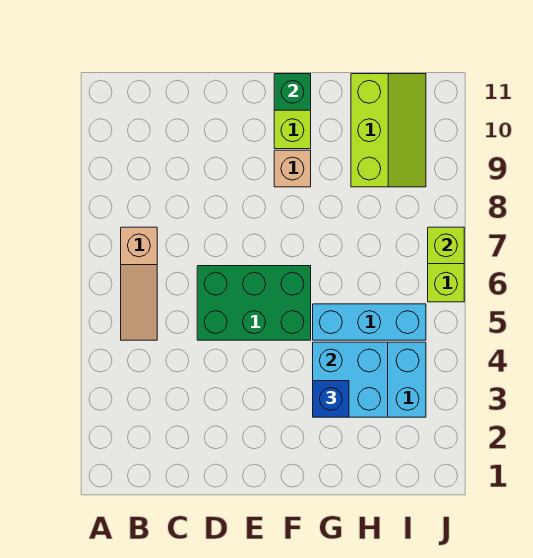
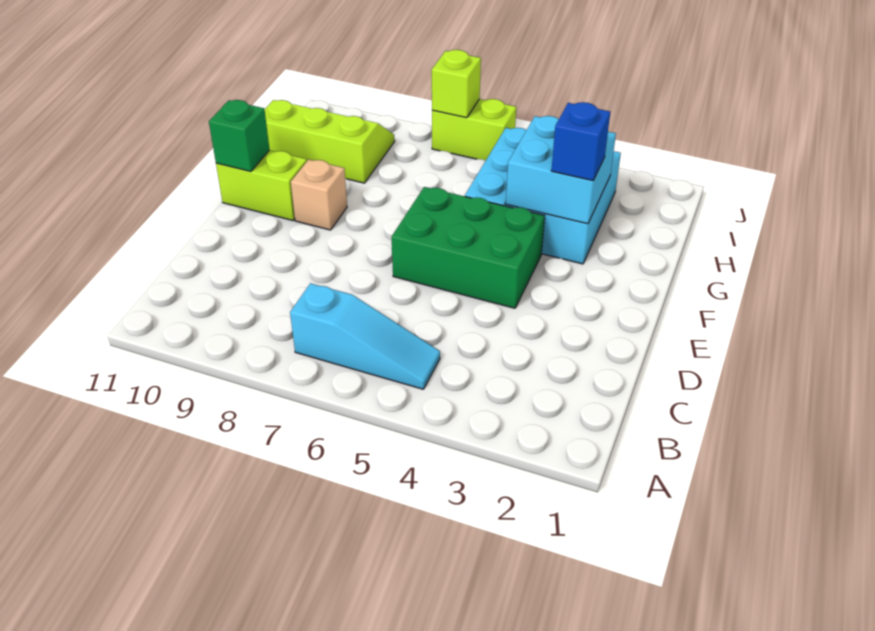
tan slope B5:B7 level 1 top 7 -> cyan slope B5:B7 level 1 top 7
green brick D5:F6 level 1 -> green brick E4:F6 level 1

